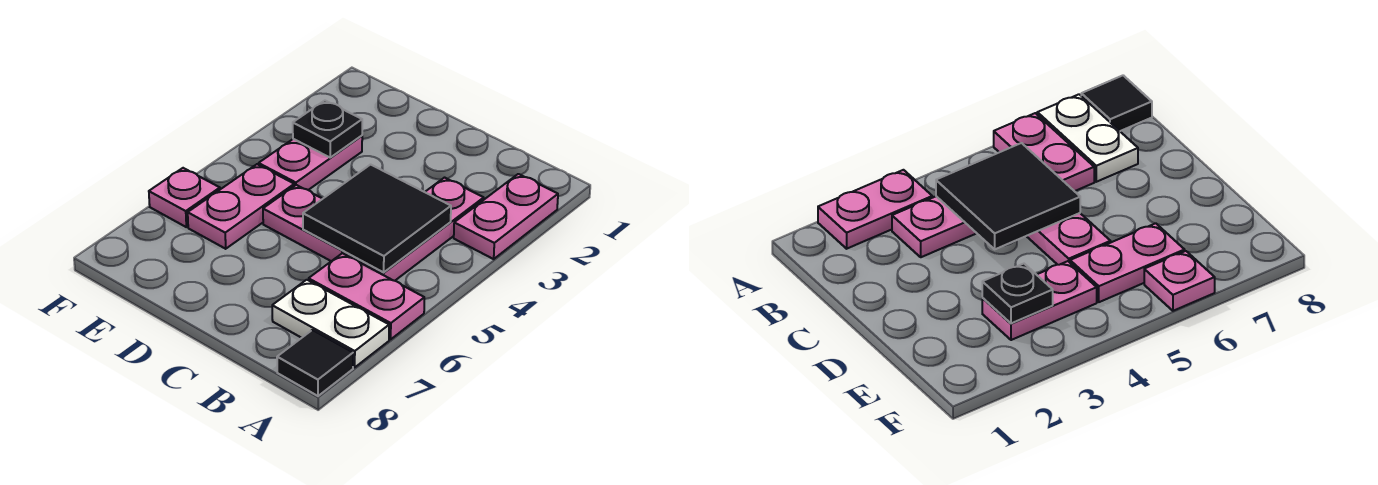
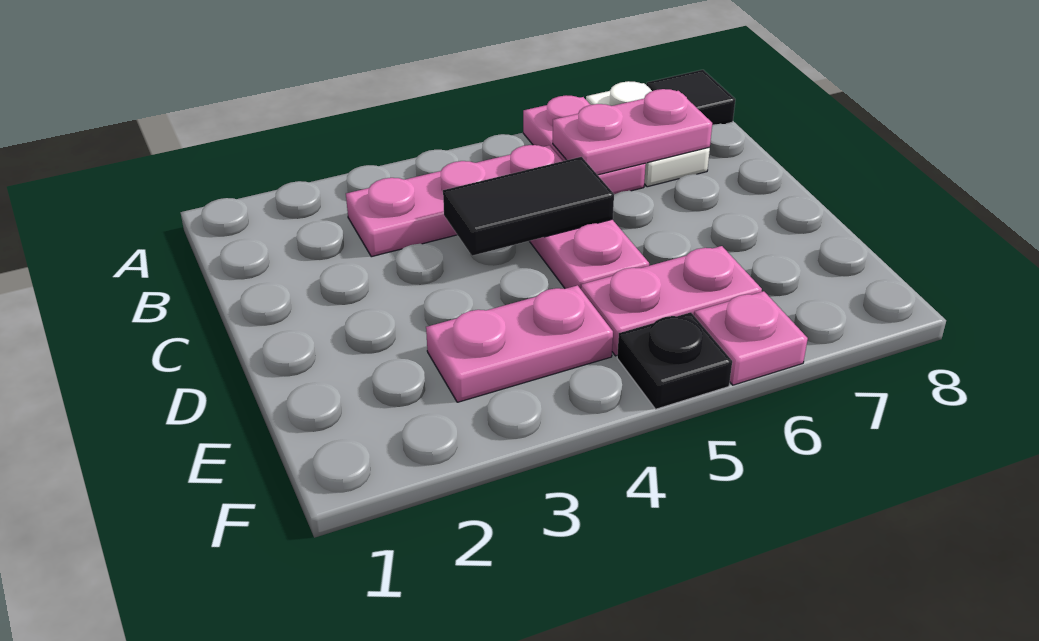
pink plate A2:A3 level 1 -> pink plate B6:B7 level 2
black tile B4:C5 level 2 -> black tile C4:C5 level 2
black plate E3 level 2 -> black plate F5 level 1

